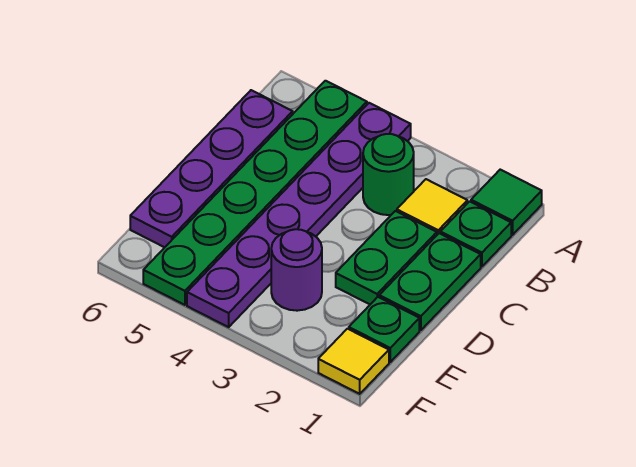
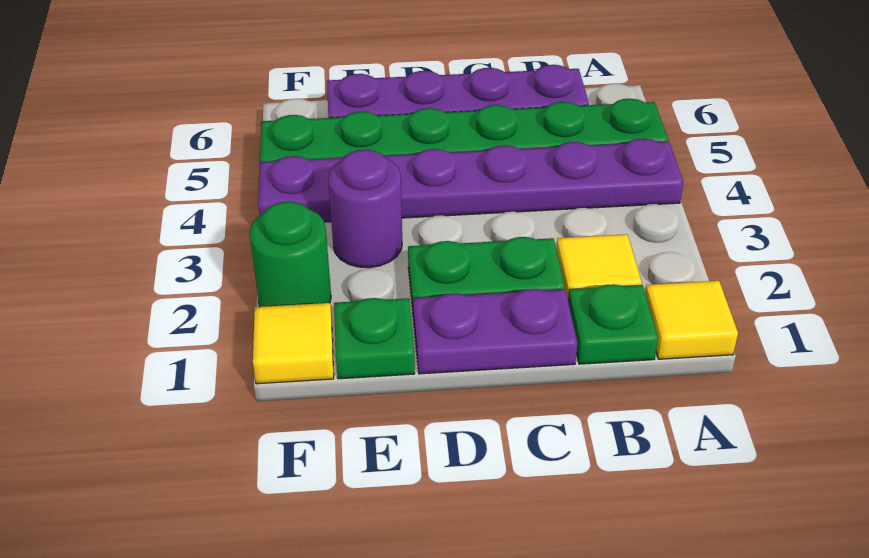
green tile A1 level 1 -> yellow tile A1 level 1
green round brick B3 level 1 -> green round brick F2 level 1
green plate C1:D1 level 1 -> purple plate C1:D1 level 1

